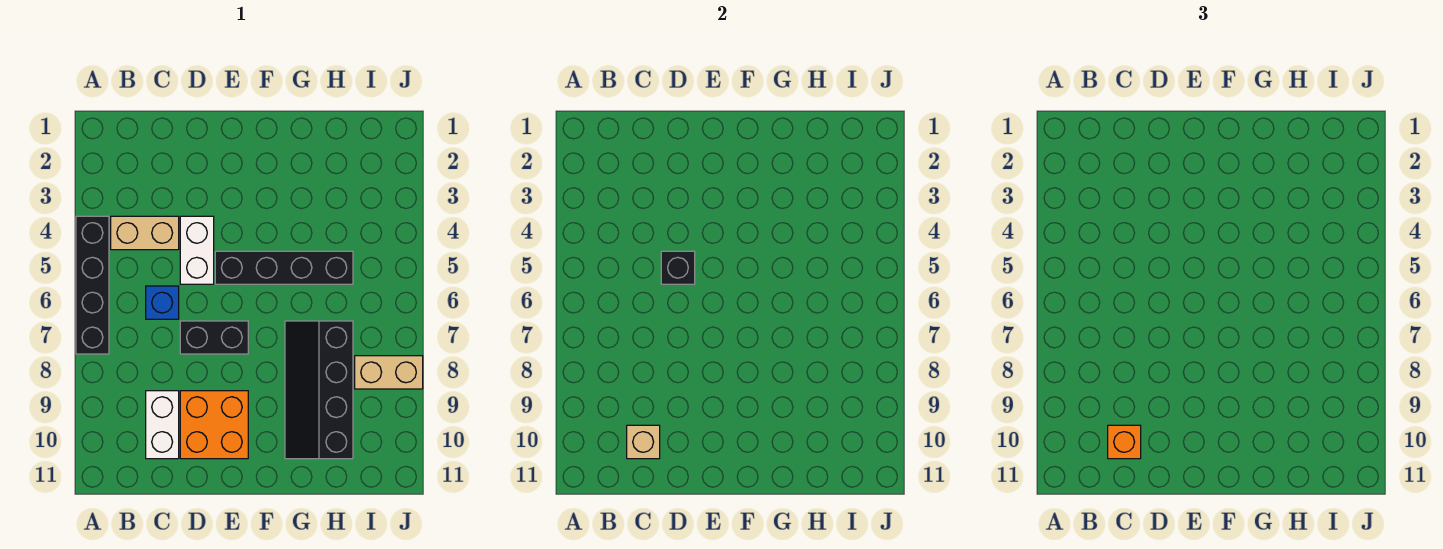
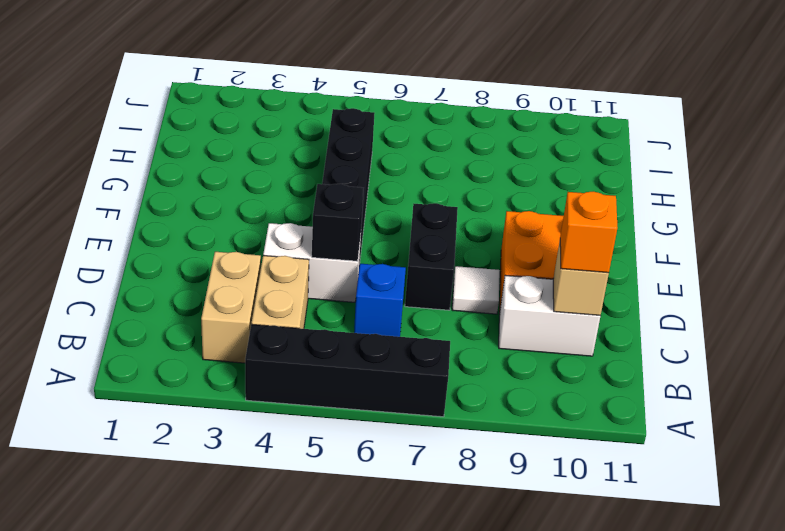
none -> white tile D8 level 1
black slope G7:H10 level 1 top H -> none
tan brick I8:J8 level 1 -> tan brick B3:C3 level 1

